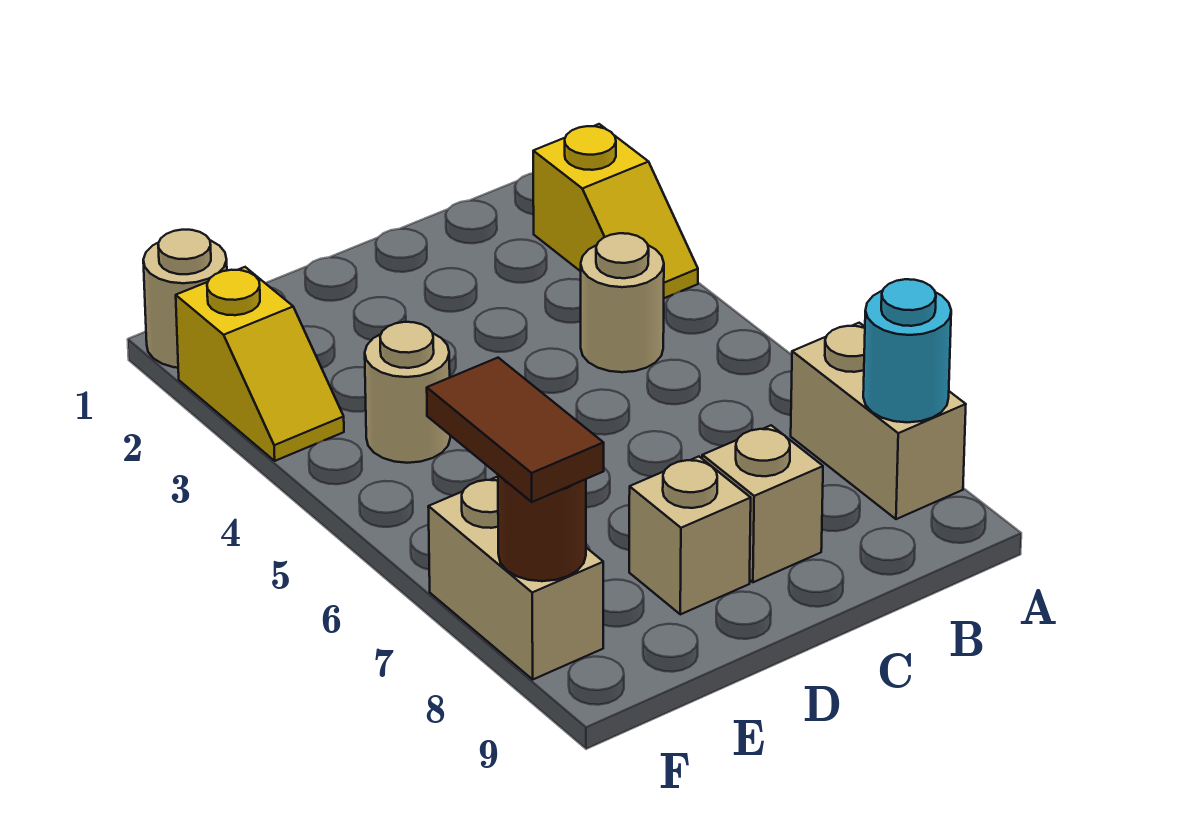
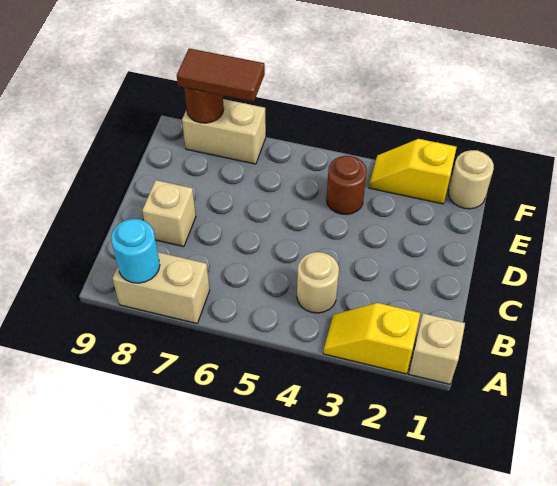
tan brick D8 level 1 -> tan brick A1 level 1
tan round brick E4 level 1 -> brown round brick E4 level 1

